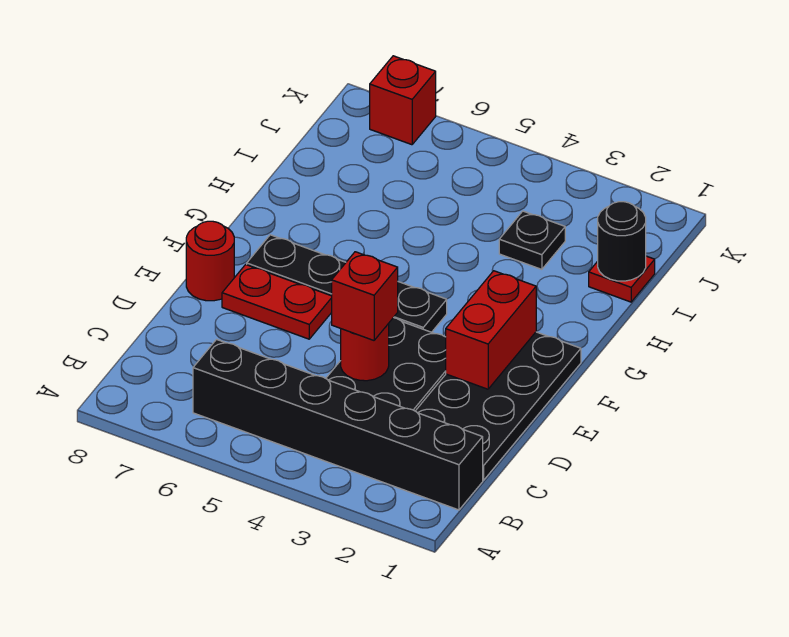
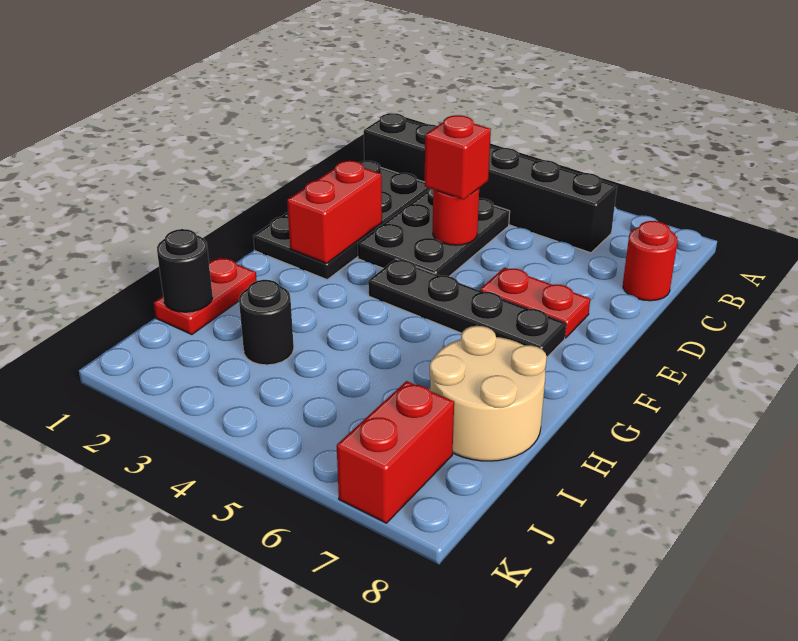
red round brick E8 level 1 -> red round brick C8 level 1
none -> tan round brick H7:I8 level 1
red plate I1 level 1 -> red plate H1:I1 level 1
black plate I3 level 1 -> black round brick I3 level 1
red brick K7 level 1 -> red brick J7:K7 level 1

